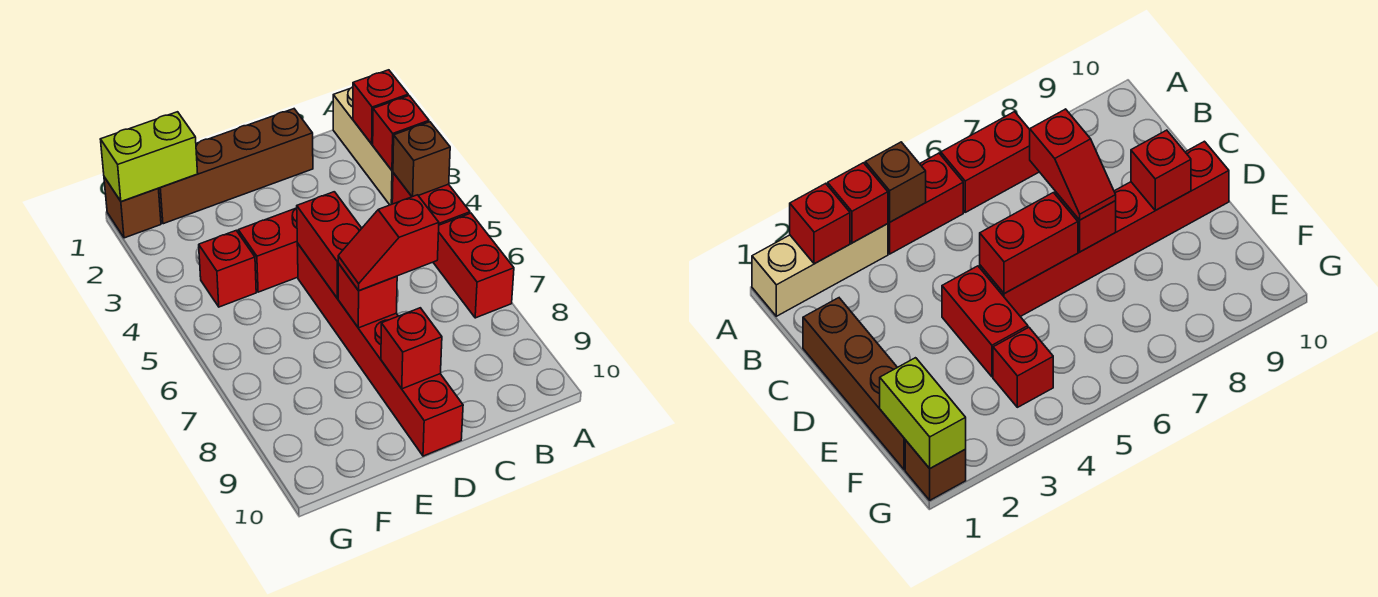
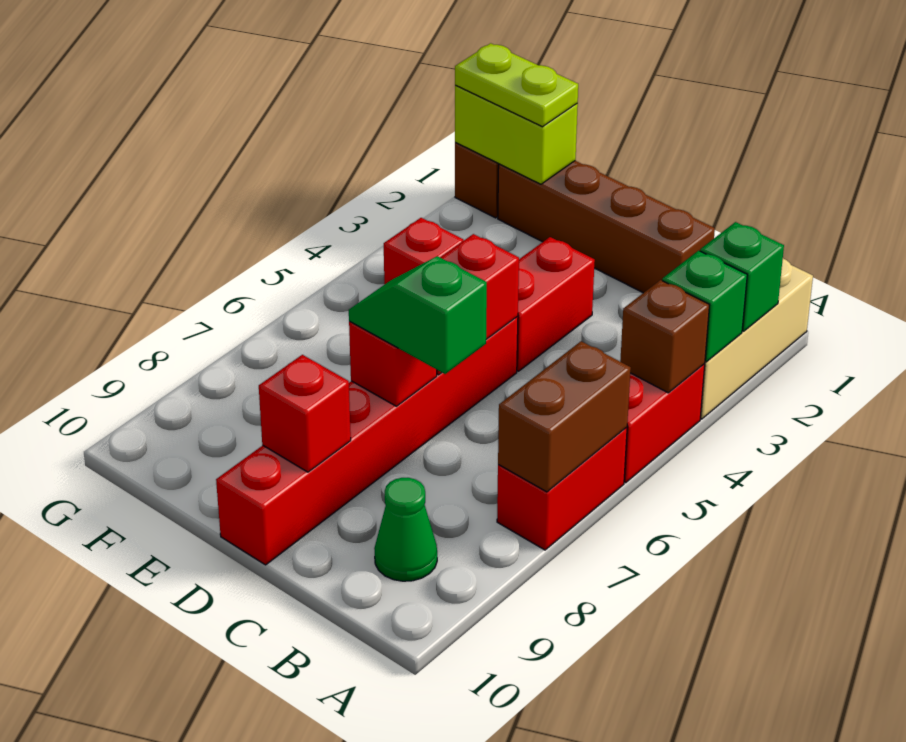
red brick A2 level 2 -> green brick A2 level 2
red brick A3 level 2 -> green brick A3 level 2
none -> brown brick A6:A7 level 2
none -> green cone B9 level 1
red slope C7:D7 level 3 top C -> green slope C7:D7 level 3 top C
red brick D4:E4 level 1 -> red brick D3:D4 level 1
none -> lime plate F1:G1 level 3

